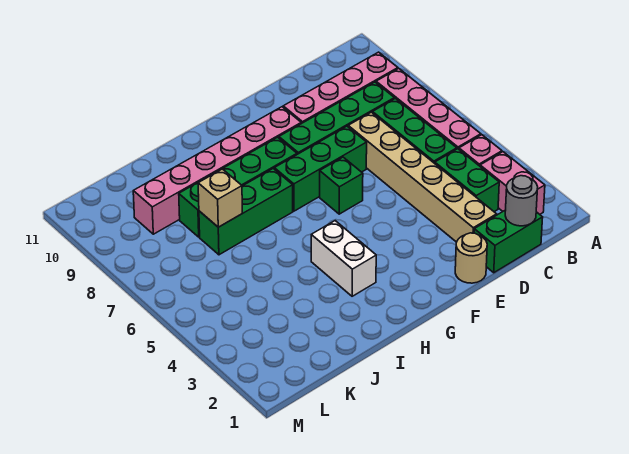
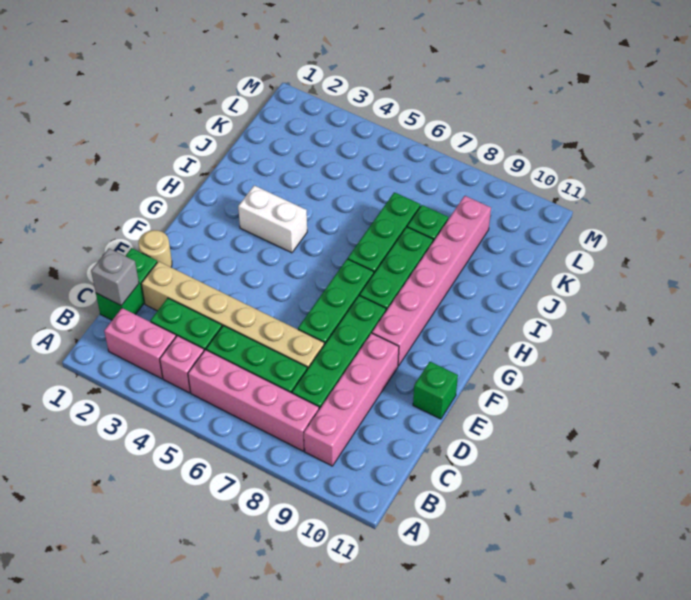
grey round brick C1 level 2 -> grey brick C1 level 2
green brick F6 level 1 -> green brick E11 level 1
tan brick J7 level 2 -> none

